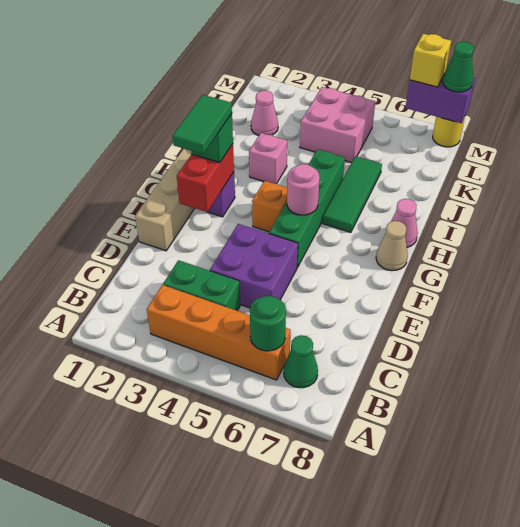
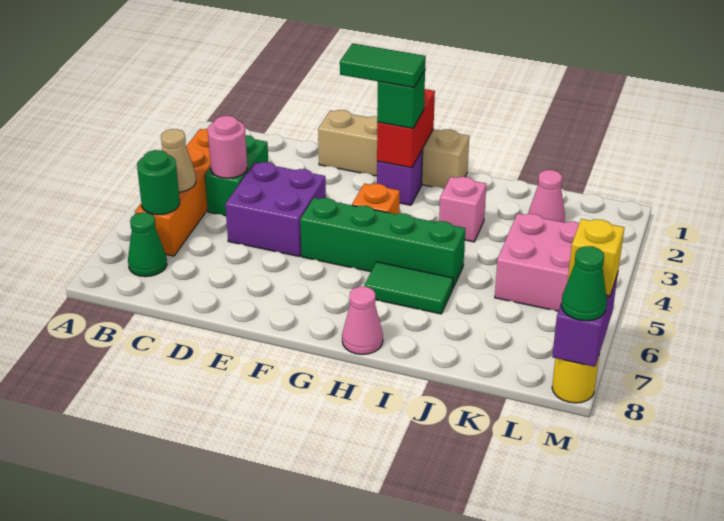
red brick F2:G2 level 2 -> red brick G1:G2 level 2
pink round brick G5 level 2 -> pink round brick C4 level 2
tan cone G8 level 1 -> tan cone B5 level 2
green tile H6:J6 level 1 -> green tile H6:I6 level 1

